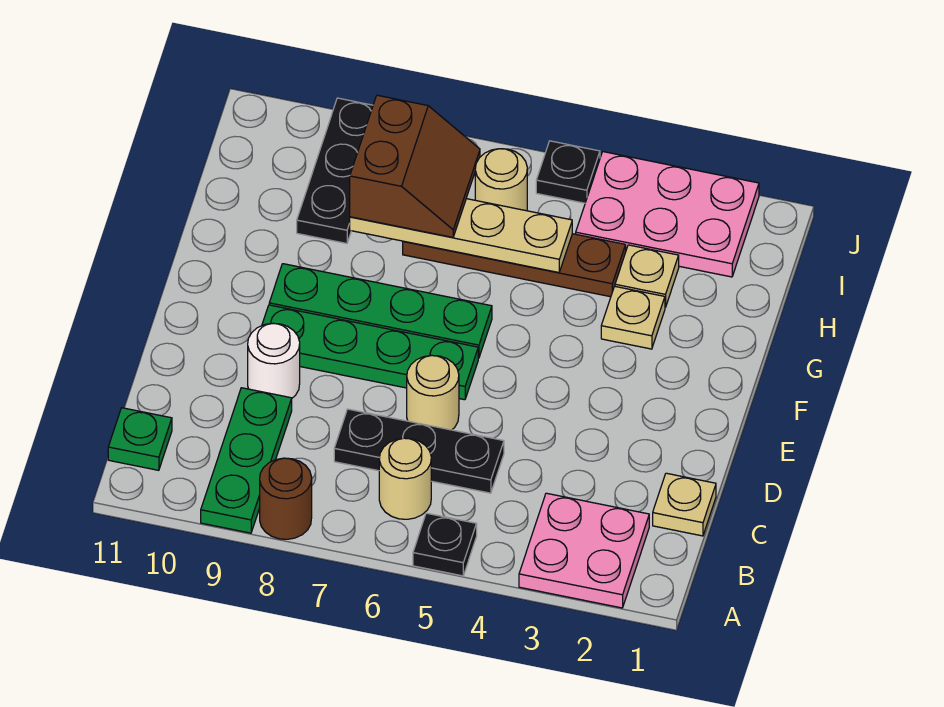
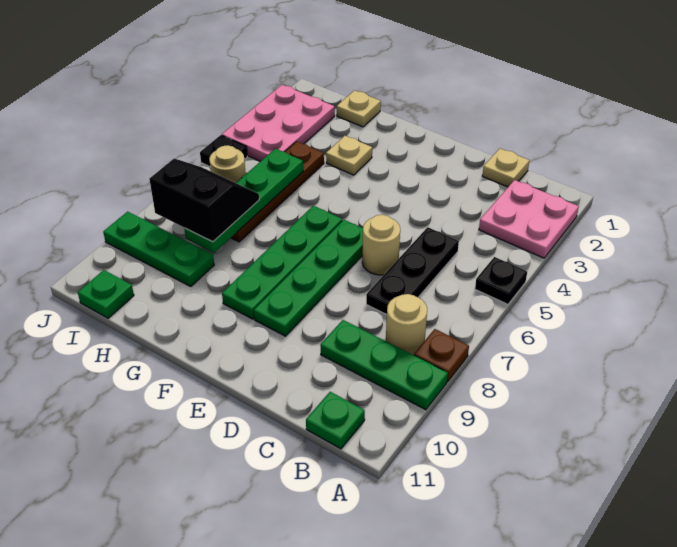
brown round brick A8 level 1 -> brown plate A8 level 1
tan round brick B6 level 1 -> tan round brick B8 level 1
white round brick D9 level 1 -> none
tan plate H3 level 1 -> tan plate H1 level 1
tan plate H5:H8 level 2 -> green plate H5:H8 level 2
brown slope H7:I8 level 3 top 8 -> black slope H7:I8 level 3 top 8
black plate H9:J9 level 1 -> green plate H9:J9 level 1
none -> green plate I11 level 1

